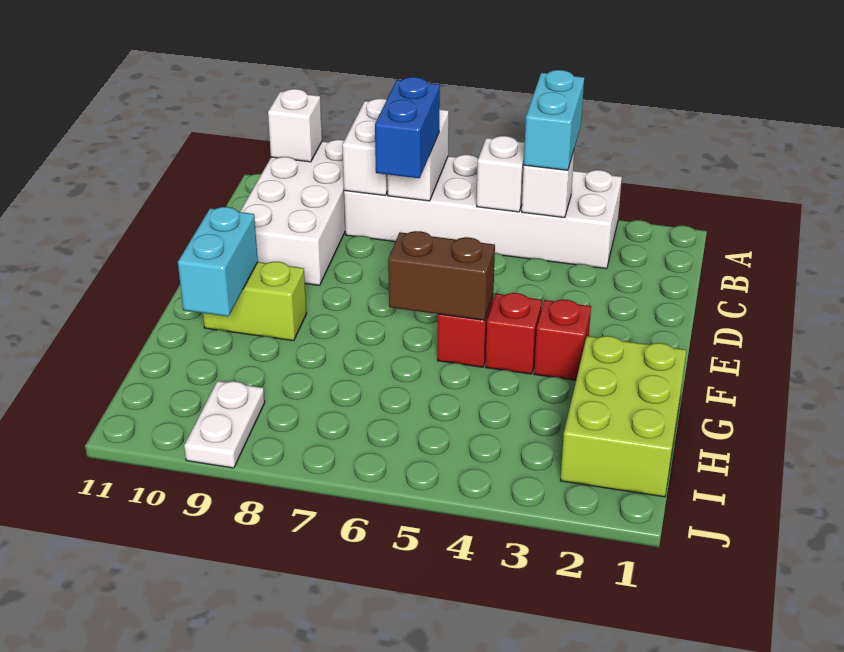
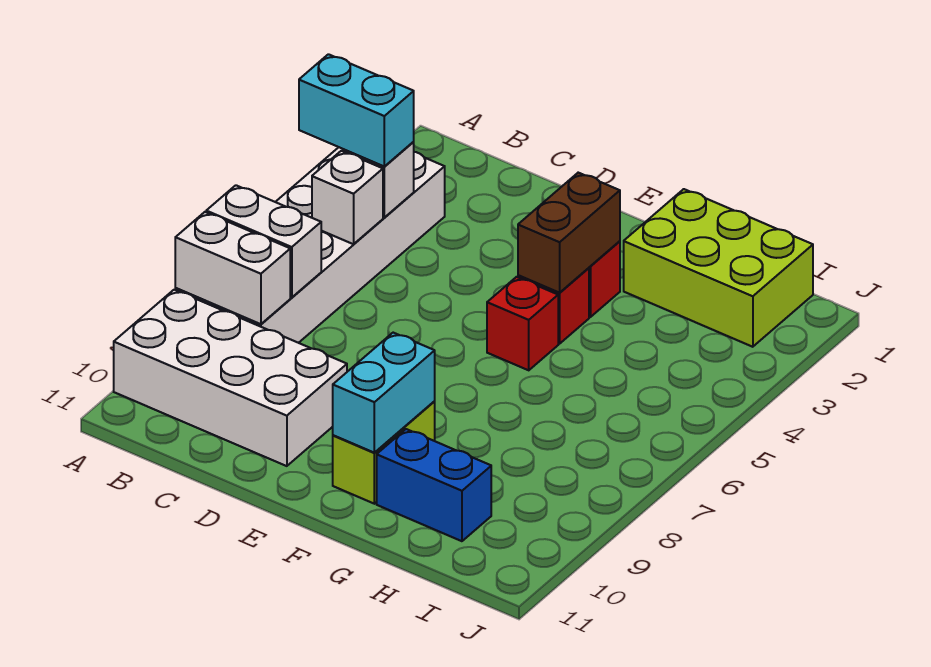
white brick A10 level 2 -> none
blue brick B7:C7 level 3 -> blue brick G10:H10 level 1
brown brick F5:F6 level 2 -> brown brick F3:F4 level 2
cyan brick F10:G10 level 2 -> cyan brick F9:F10 level 2
white plate I9:J9 level 1 -> none

